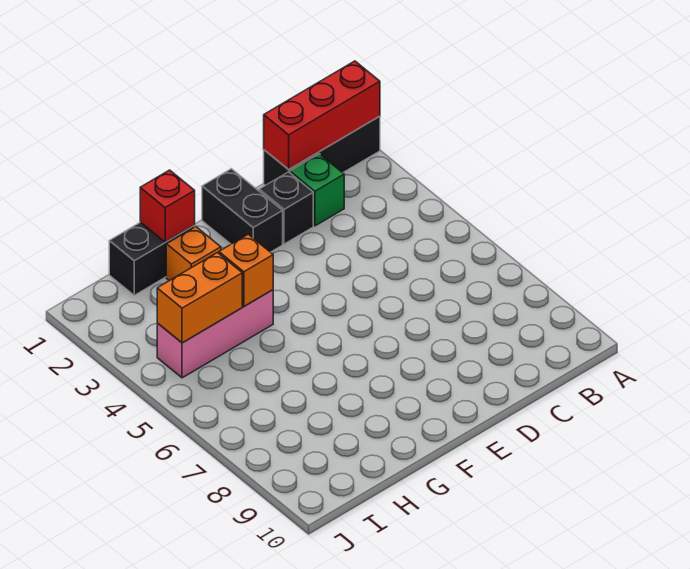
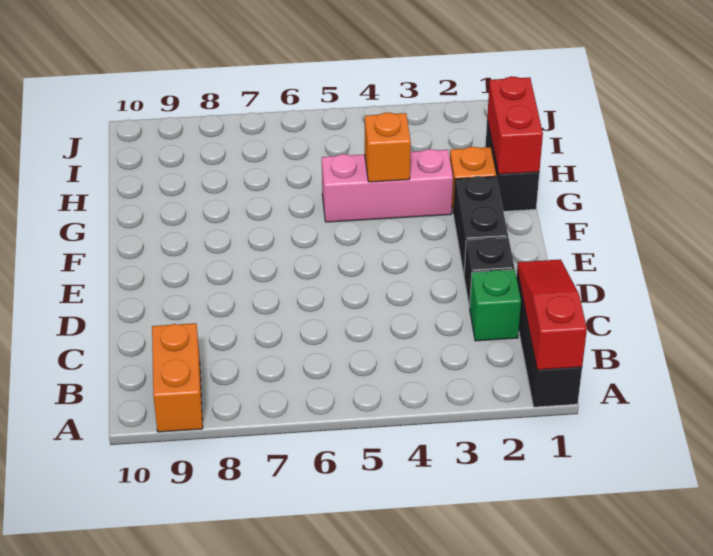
red brick A1:C1 level 2 -> red slope A1:C1 level 2 top A
black brick E1:E2 level 1 -> black brick E2:F2 level 1
red brick G1 level 2 -> red brick G1:H1 level 2
pink brick G4:I4 level 1 -> pink brick G3:G5 level 1
orange brick H4:I4 level 2 -> orange brick A9:B9 level 1

